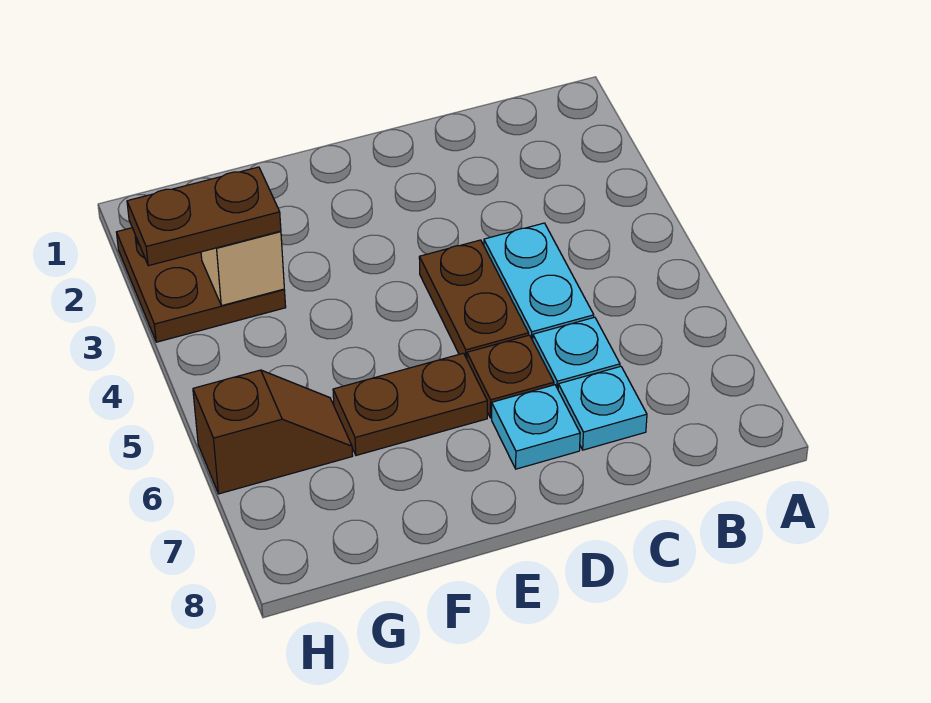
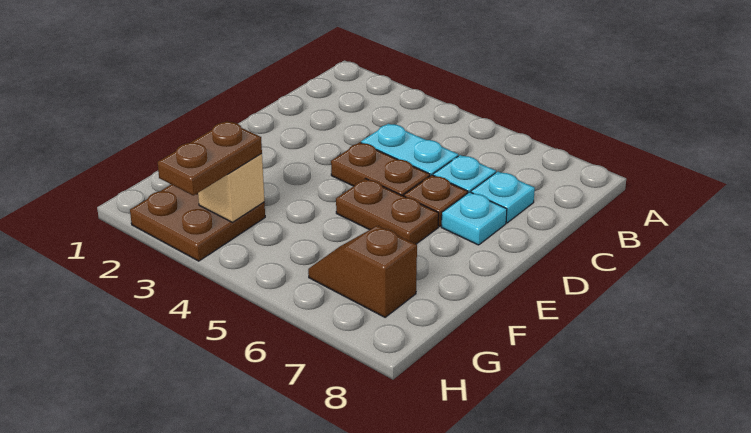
brown plate E6:F6 level 1 -> brown plate E5:E6 level 1
brown slope G6:H6 level 1 top H -> brown slope G6:G7 level 1 top 7

